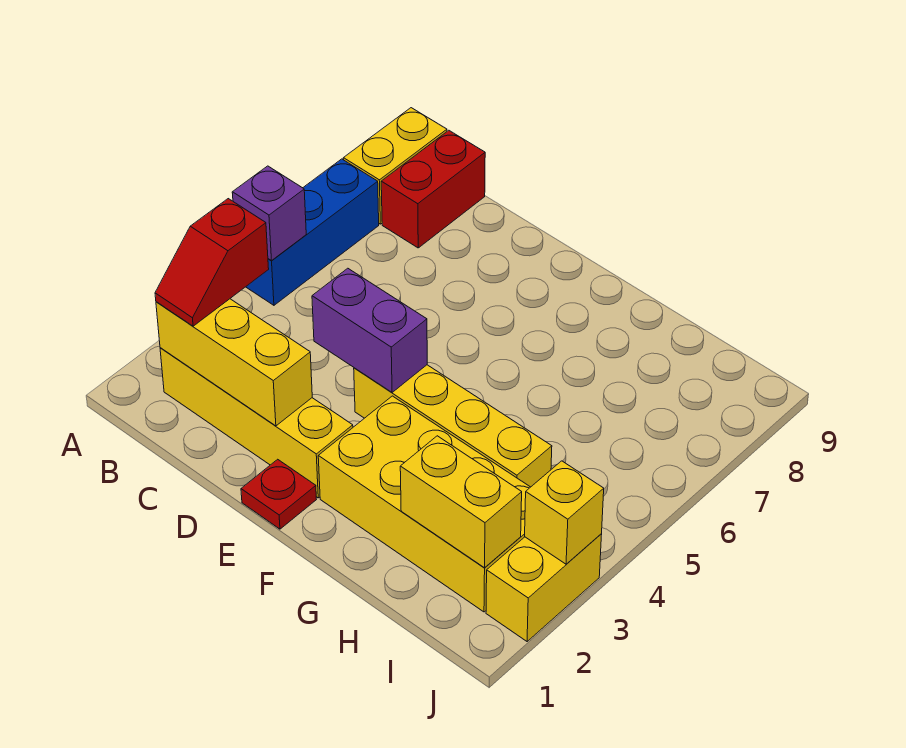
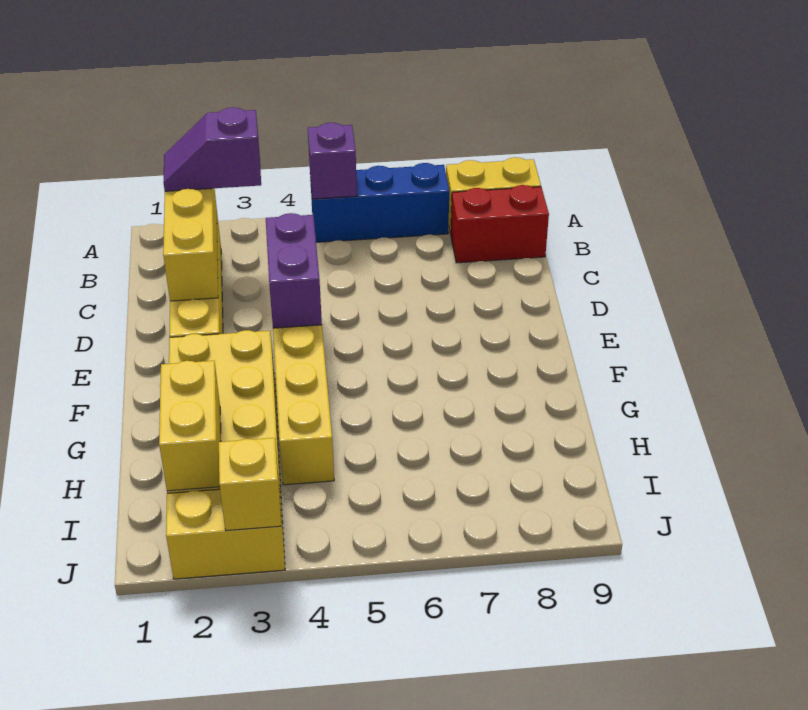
red slope B2:B3 level 3 top 3 -> purple slope B2:B3 level 3 top 3
red plate E1 level 1 -> none

